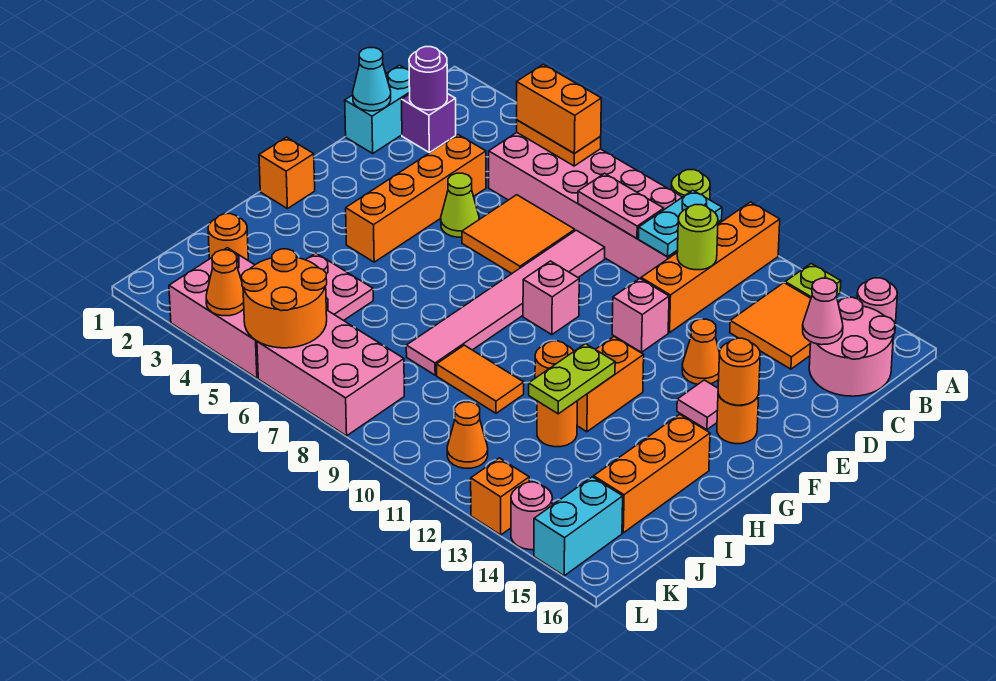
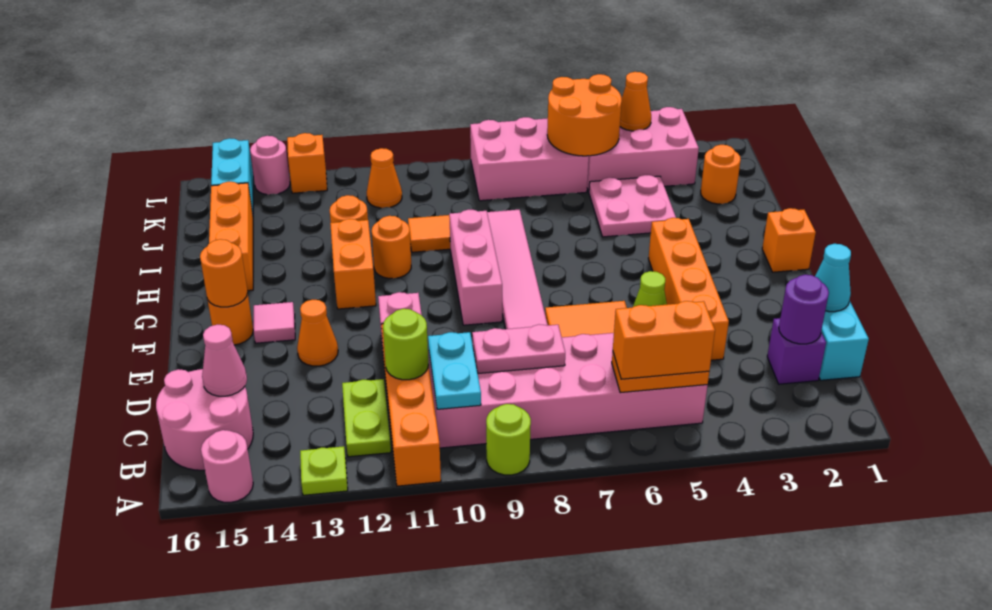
orange tile B13:C14 level 1 -> none
pink brick F9 level 1 -> pink brick F9:H9 level 1
lime plate H12:I12 level 2 -> lime plate B12:C12 level 1

